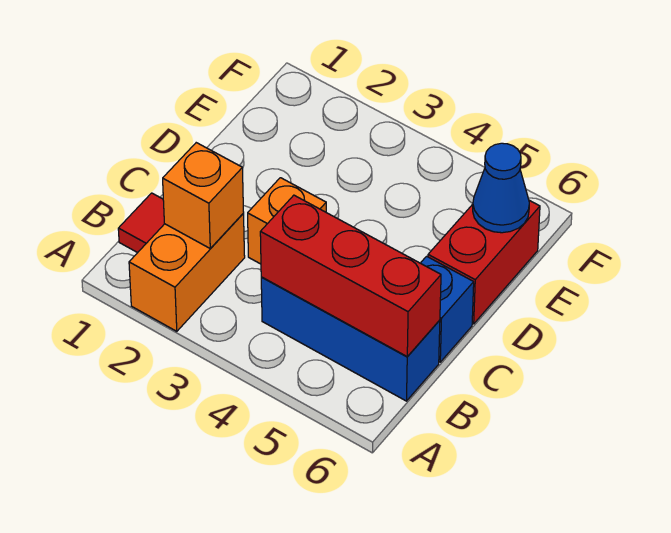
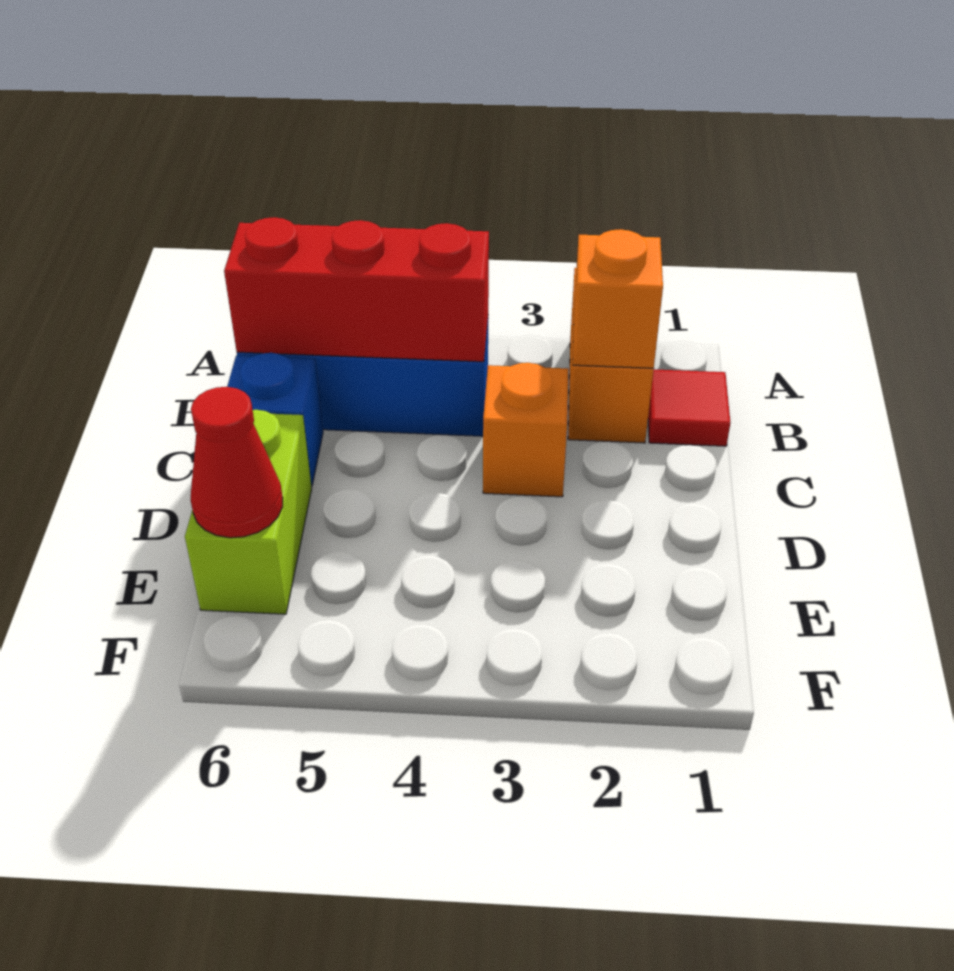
red brick D6:E6 level 1 -> lime brick D6:E6 level 1
blue cone E6 level 2 -> red cone E6 level 2

